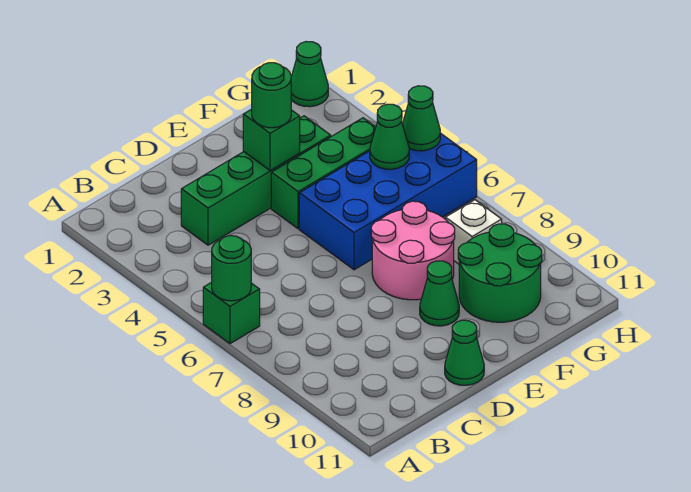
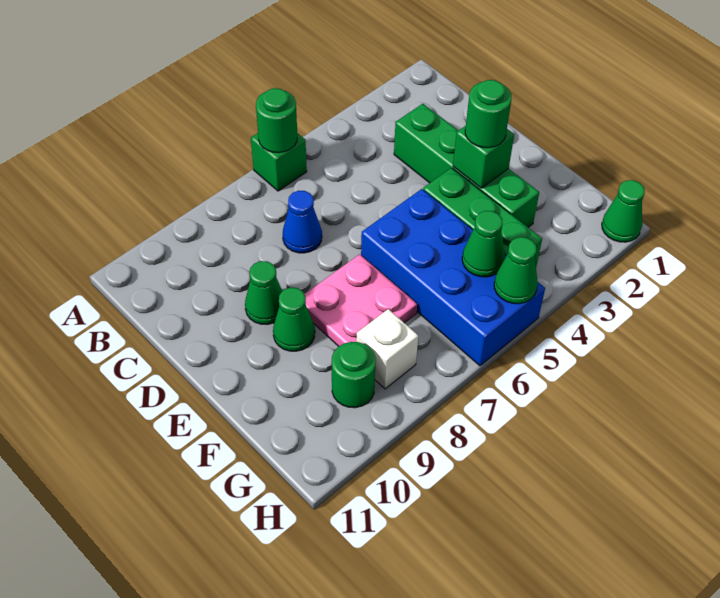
none -> blue cone C7 level 1
green cone D11 level 1 -> green cone D9 level 1
pink round brick E7:F8 level 1 -> pink plate E7:F8 level 1
green round brick F9:G10 level 1 -> green round brick G9 level 1

